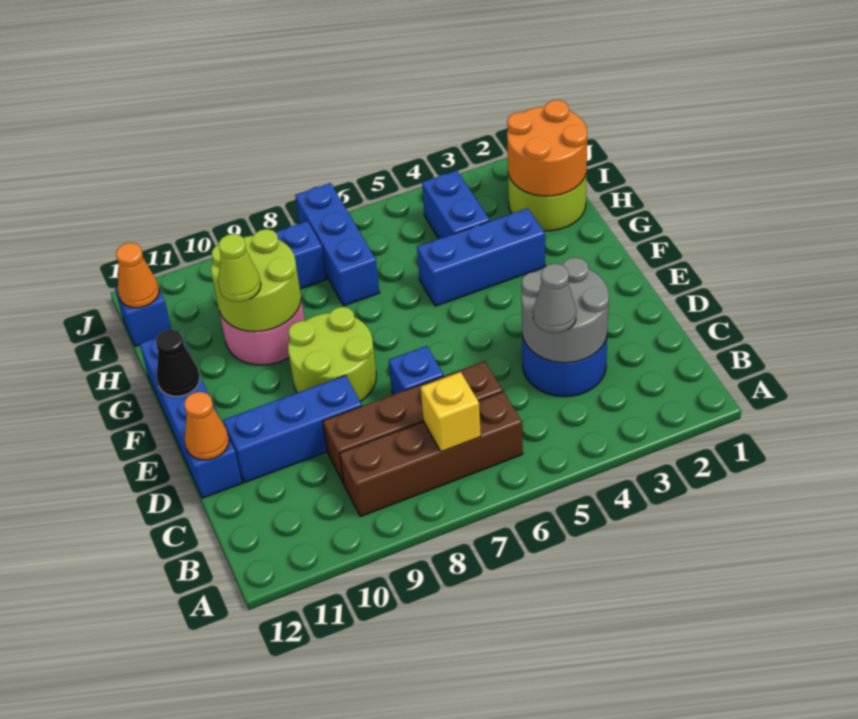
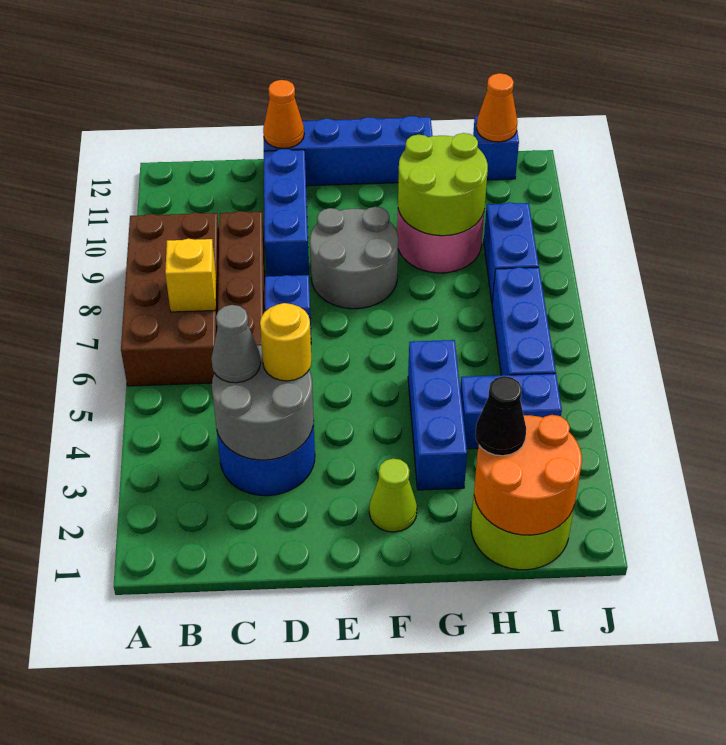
brown brick B6:B9 level 1 -> brown brick A6:B9 level 1
none -> yellow round brick D4 level 3
lime round brick E8:F9 level 1 -> grey round brick E8:F9 level 1
black cone F12 level 2 -> black cone H2 level 3
lime cone G10 level 3 -> lime cone F2 level 1
blue brick H7:J7 level 1 -> blue brick I5:I7 level 1

